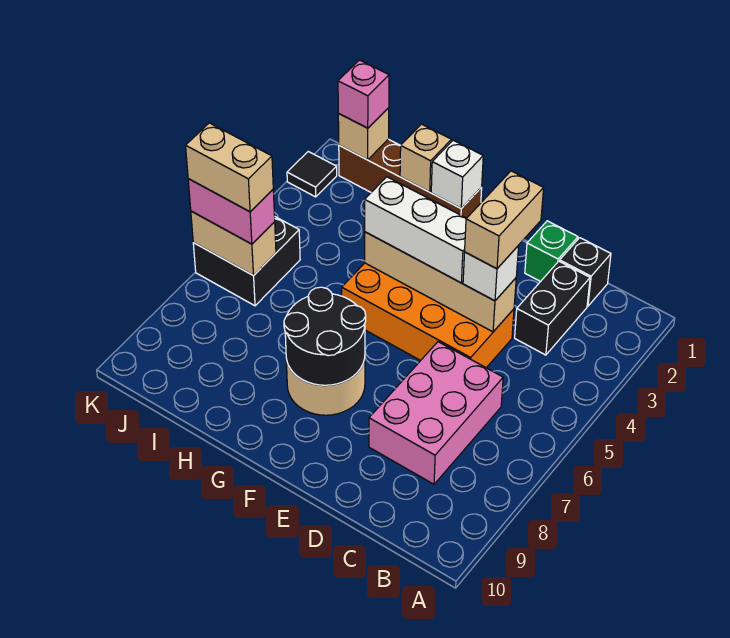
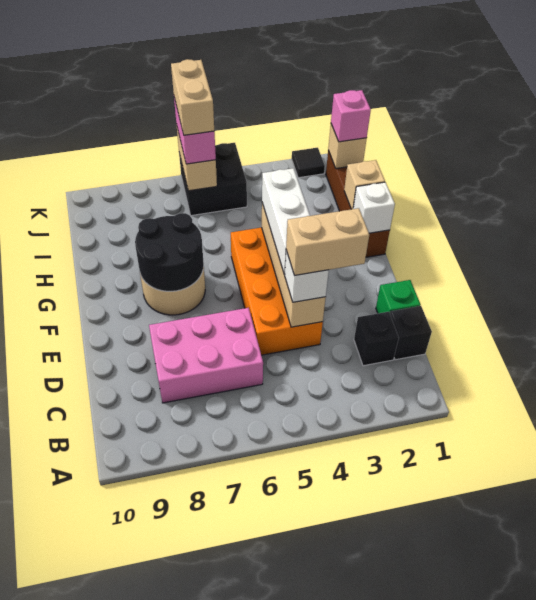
black brick C2:C3 level 1 -> black brick C2 level 1

